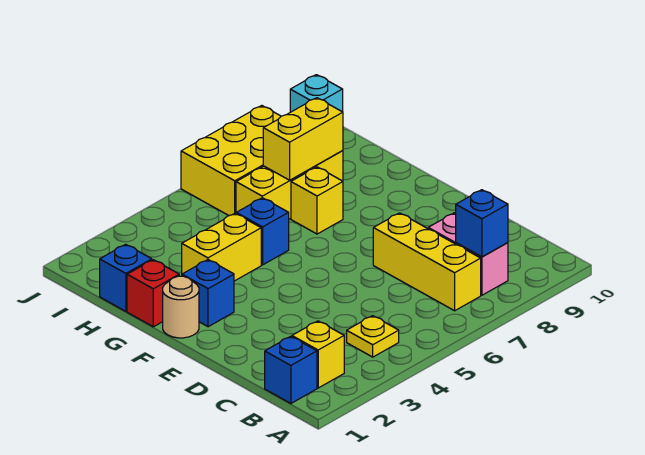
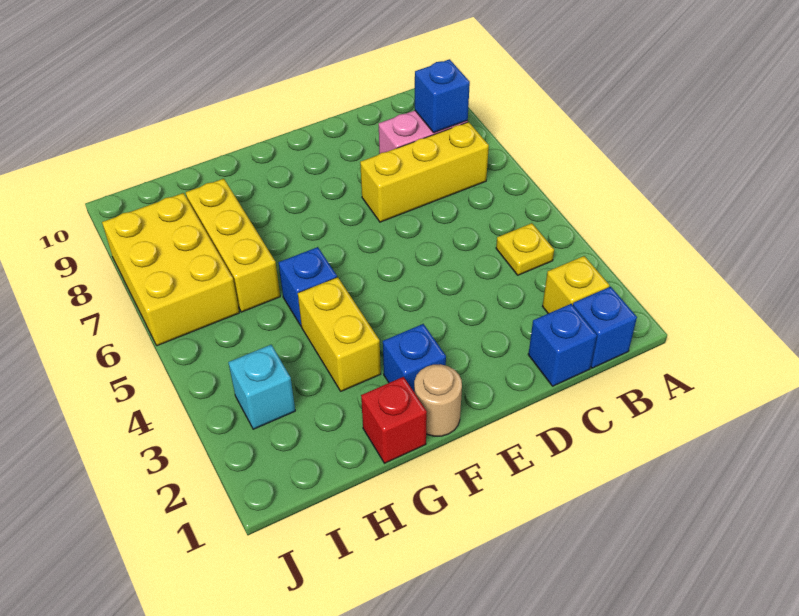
yellow brick G7 level 1 -> none
blue brick H1 level 1 -> blue brick C1 level 1
yellow brick H7:H8 level 2 -> none
cyan brick J10 level 1 -> cyan brick I3 level 1

